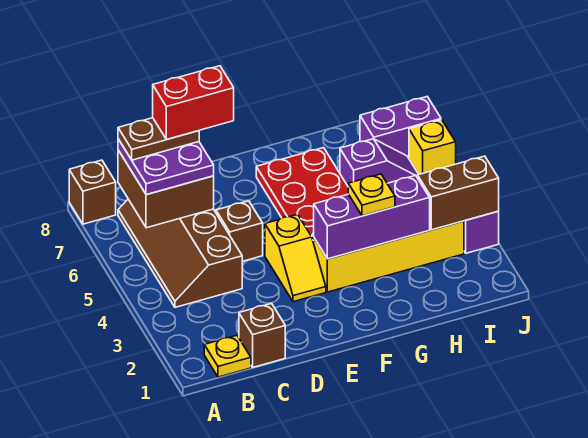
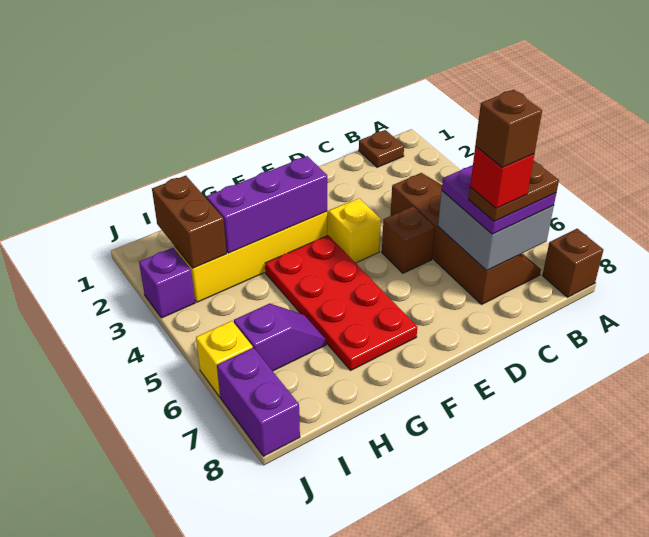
yellow plate B1 level 1 -> brown plate B1 level 1
brown brick B6:C7 level 2 -> grey brick B6:C7 level 2
brown brick C1 level 1 -> brown brick C7 level 6
red brick C7:D7 level 5 -> red brick C7 level 5
yellow plate G3 level 3 -> none
purple slope H6:I6 level 1 top H -> purple slope H6:I6 level 1 top I
brown brick I3:J3 level 2 -> brown brick I2:I3 level 2
purple brick I7:J7 level 1 -> purple brick J7:J8 level 1

